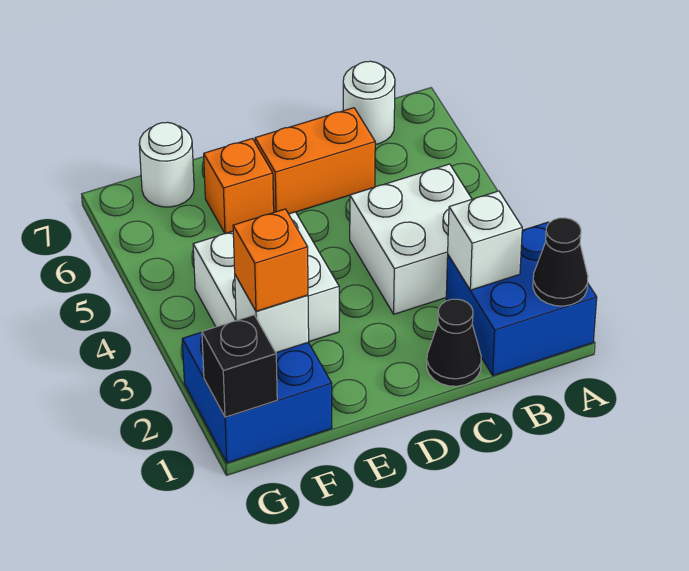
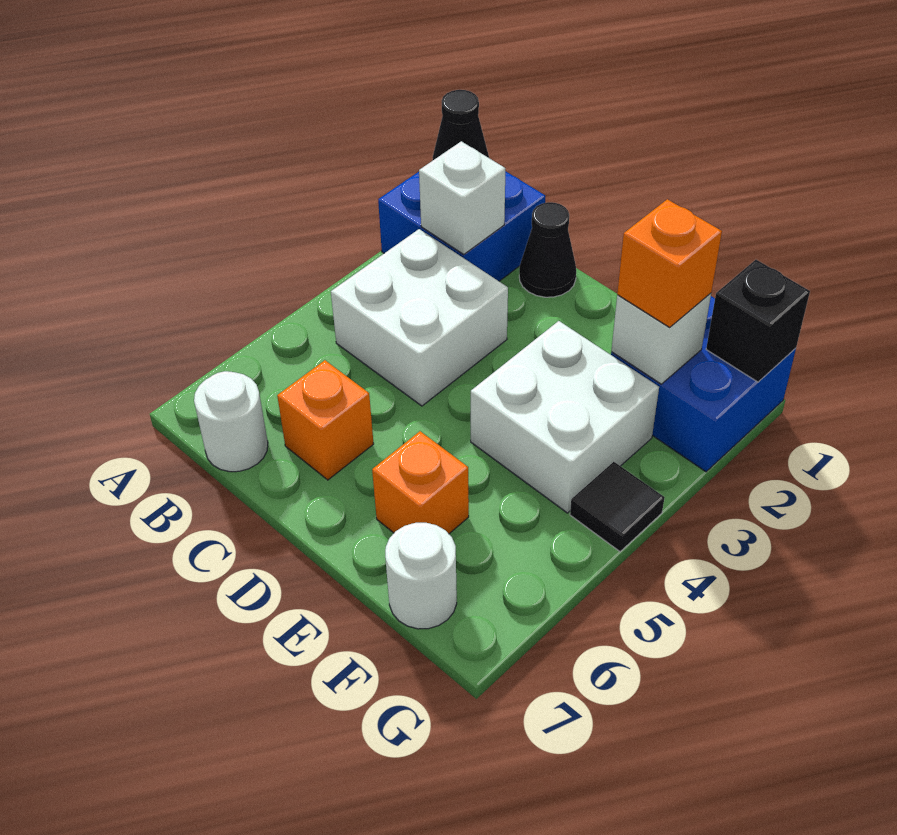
orange brick C6:D6 level 1 -> orange brick C6 level 1
none -> black tile G4 level 1

